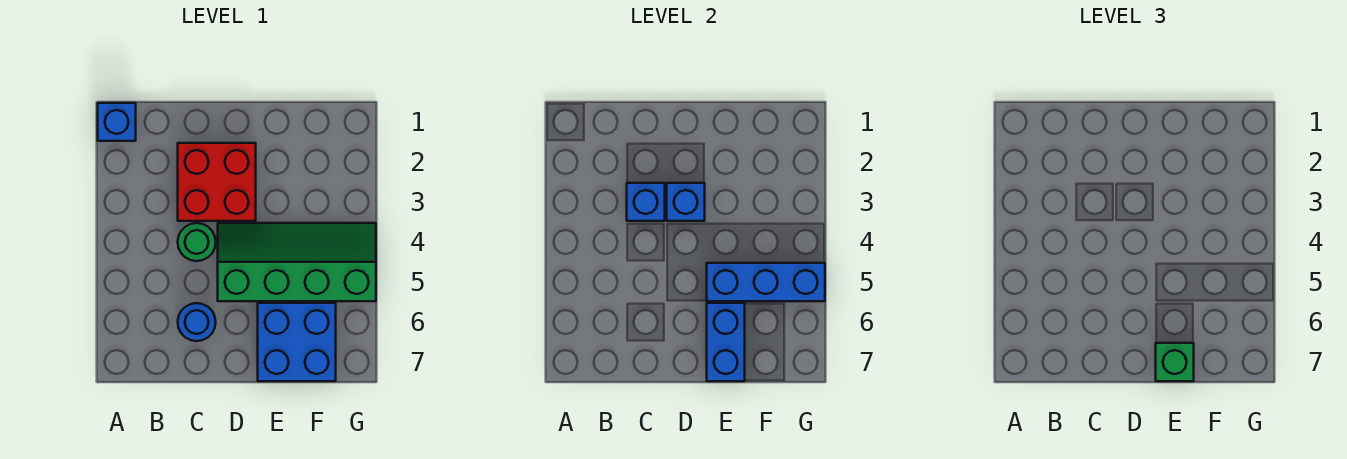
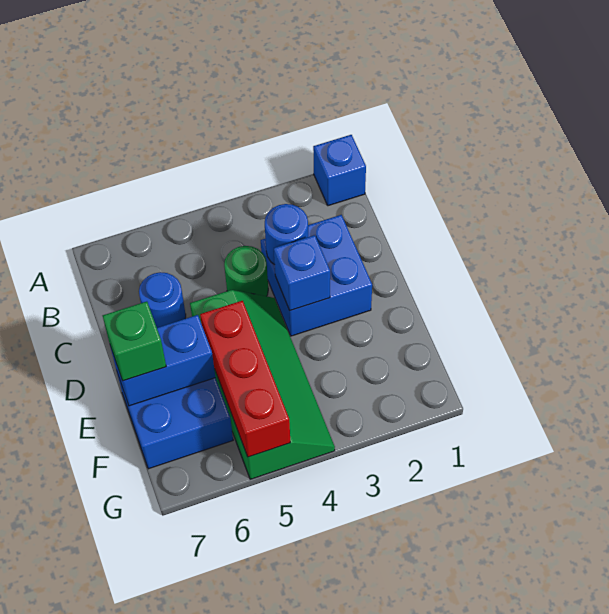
red brick C2:D3 level 1 -> blue brick C2:D3 level 1
blue brick C3 level 2 -> blue round brick C3 level 2
blue brick E5:G5 level 2 -> red brick E5:G5 level 2

